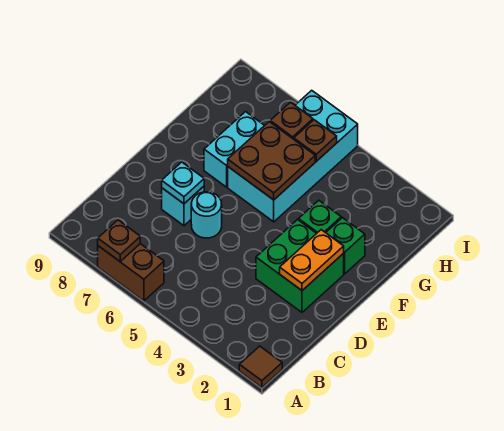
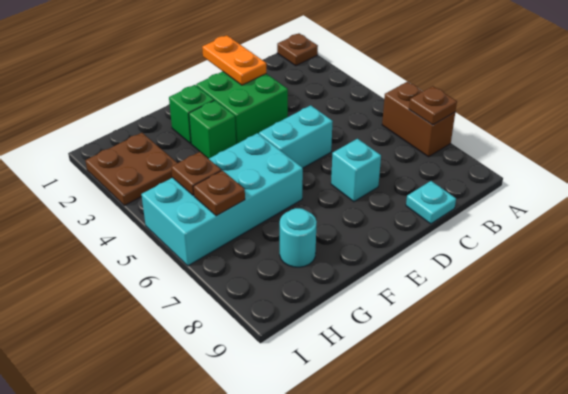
brown tile A1 level 1 -> brown plate A1 level 1
orange plate D2:E2 level 2 -> orange plate D1:D2 level 2
cyan round brick D6 level 1 -> cyan round brick G8 level 1
cyan plate D7 level 2 -> cyan plate C9 level 1
brown plate F5:G6 level 2 -> brown plate H2:I3 level 1
cyan brick F7:G7 level 1 -> cyan brick D5:E5 level 1

